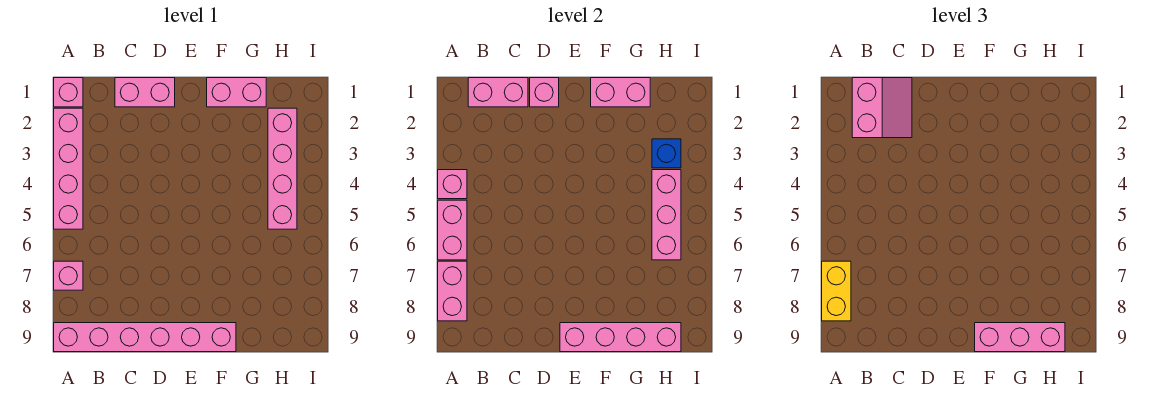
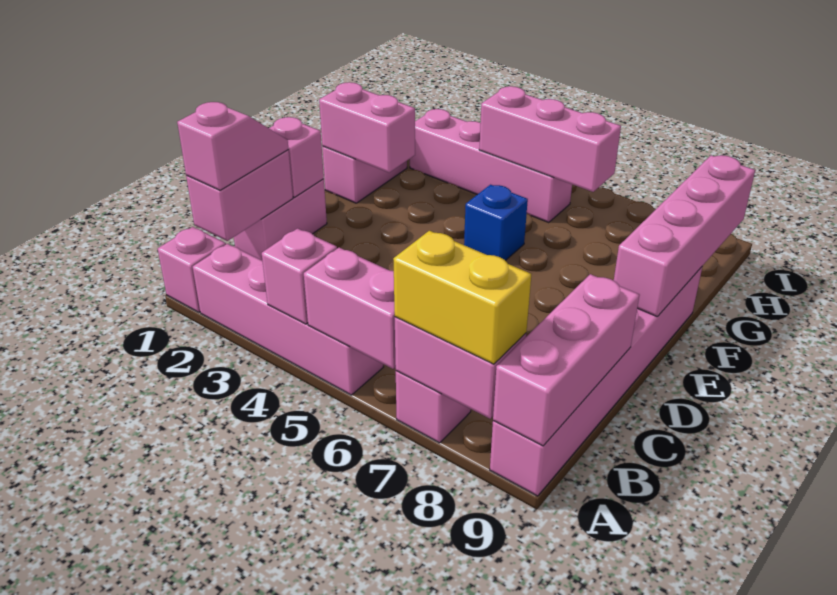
pink slope B1:C2 level 3 top B -> pink slope B1:C1 level 3 top B
pink brick F1:G1 level 2 -> pink brick F1:F2 level 2
pink brick F9:H9 level 3 -> pink brick A9:C9 level 2
blue brick H3 level 2 -> blue brick F5 level 1

